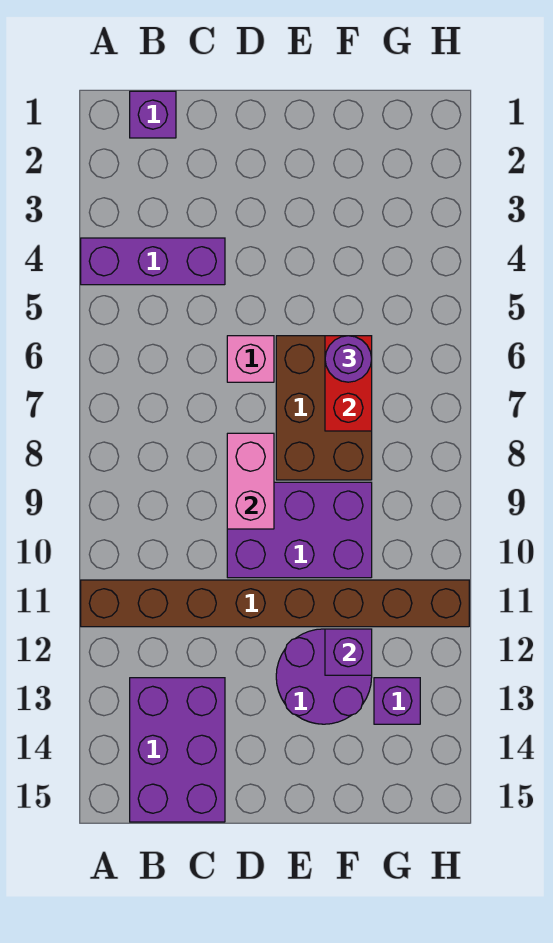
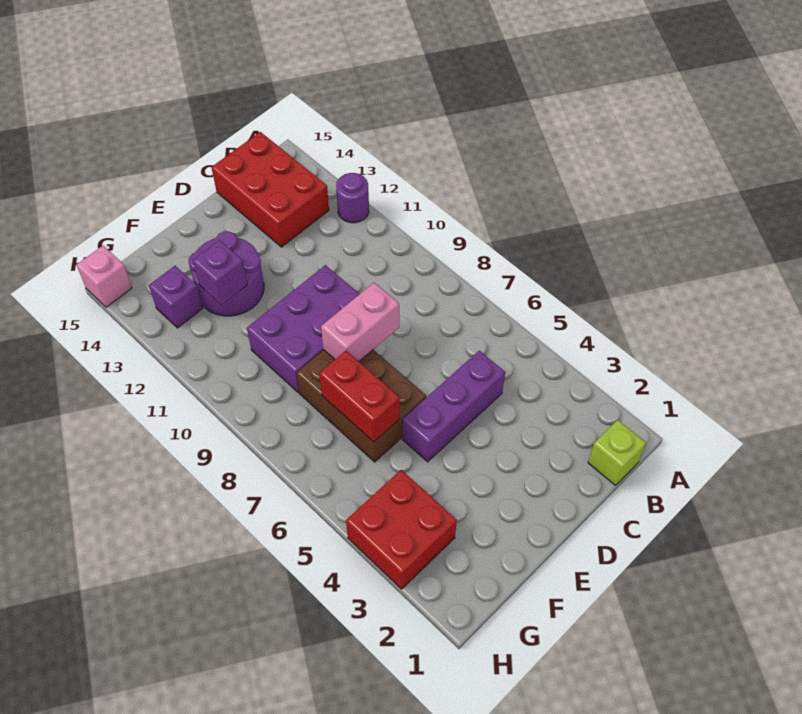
purple brick A4:C4 level 1 -> purple brick C5:E5 level 1
brown brick A11:H11 level 1 -> none
purple brick B1 level 1 -> lime brick B1 level 1
purple brick B13:C15 level 1 -> red brick B13:C15 level 1
pink brick D6 level 1 -> pink brick H15 level 1
pink brick D8:D9 level 2 -> pink brick D8:E8 level 2
purple round brick F6 level 3 -> purple round brick A12 level 1
none -> red brick G3:H4 level 1

